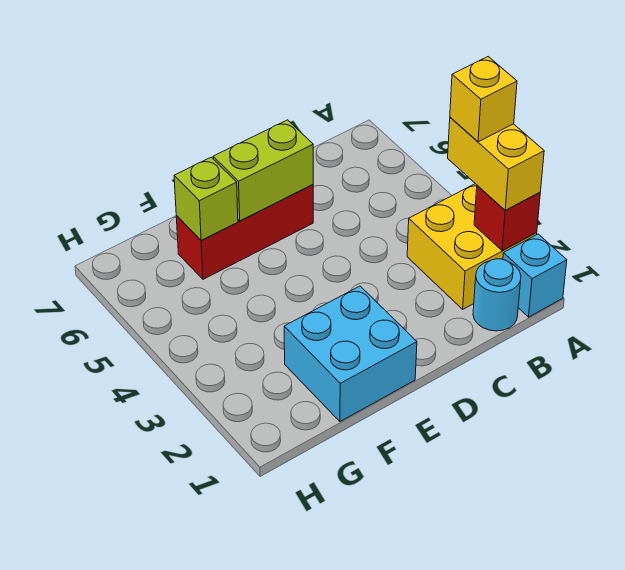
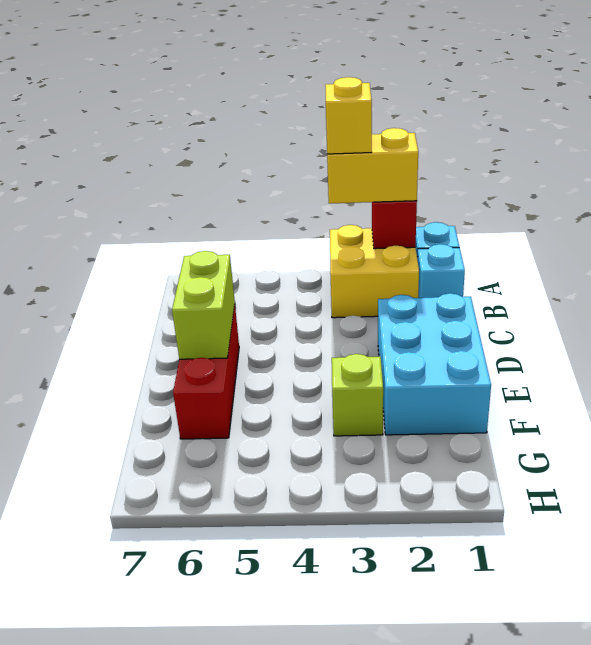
cyan round brick B1 level 1 -> cyan brick B1 level 1
cyan brick E1:F2 level 1 -> cyan brick D1:F2 level 1
lime brick F6 level 2 -> lime brick F3 level 1

